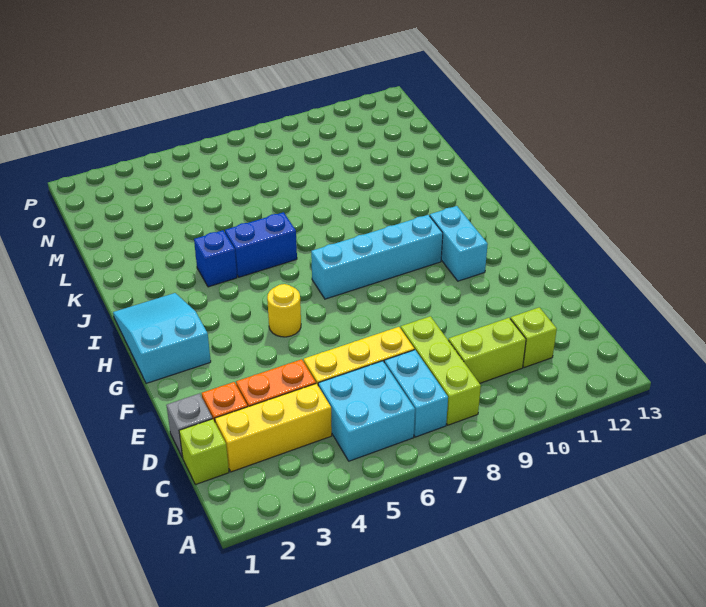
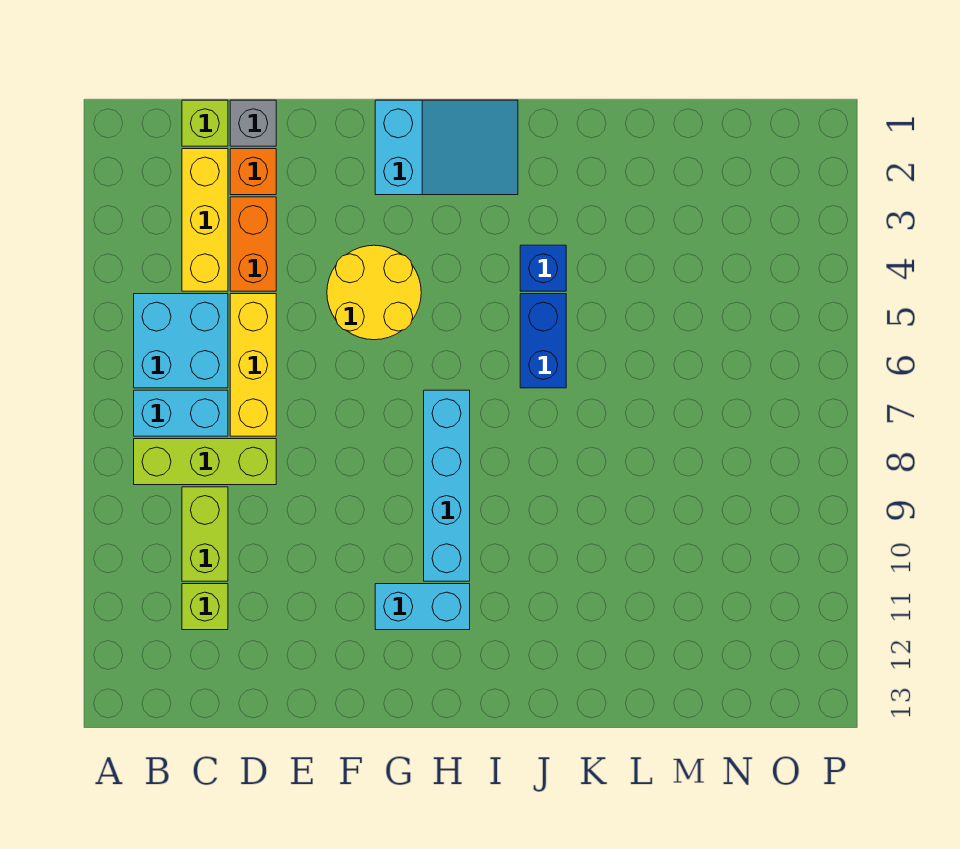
yellow round brick G5 level 1 -> yellow round brick F4:G5 level 1

